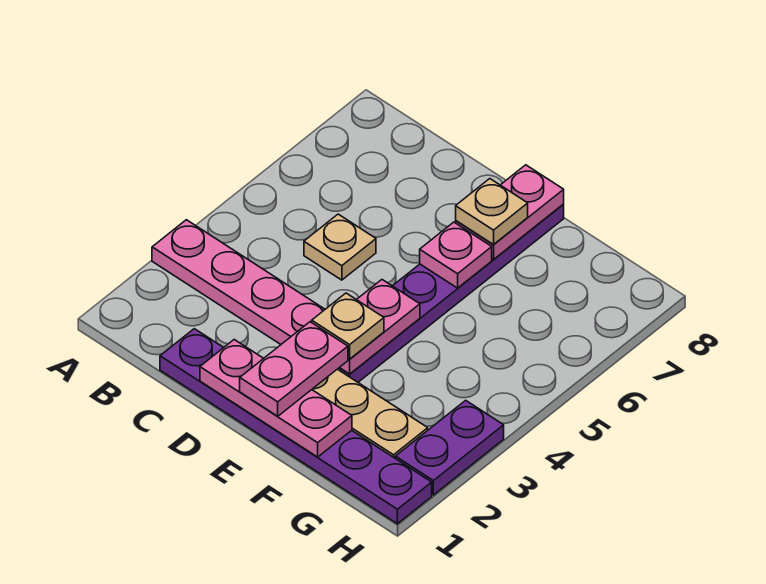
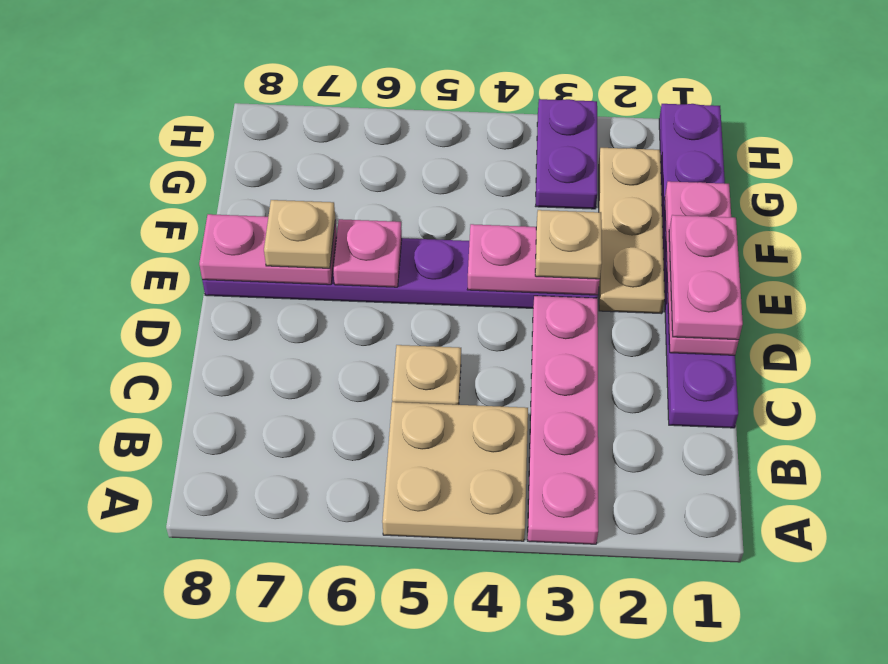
none -> tan plate A4:B5 level 1
pink plate E1:E2 level 3 -> pink plate D1:E1 level 3
purple plate H2:H3 level 1 -> purple plate G3:H3 level 1

